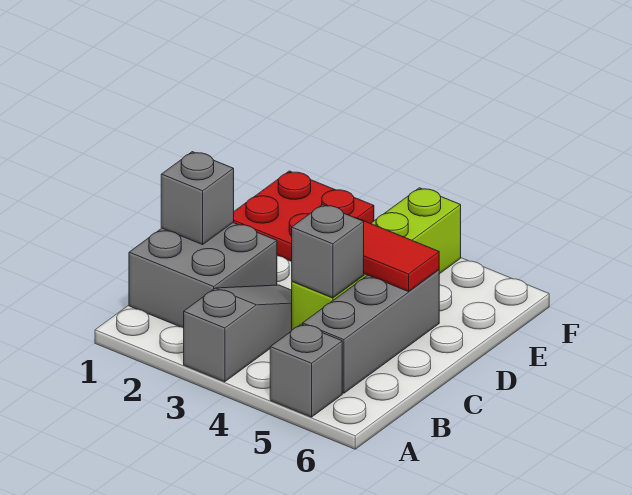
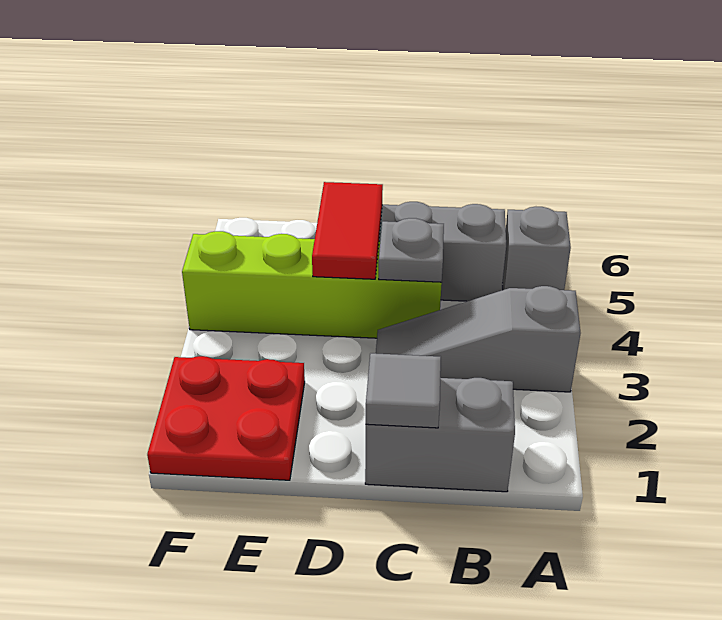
grey brick B1:C2 level 1 -> grey brick B1:C1 level 1
grey brick C1 level 2 -> grey tile C1 level 2
grey brick C4 level 2 -> grey plate C4 level 2

